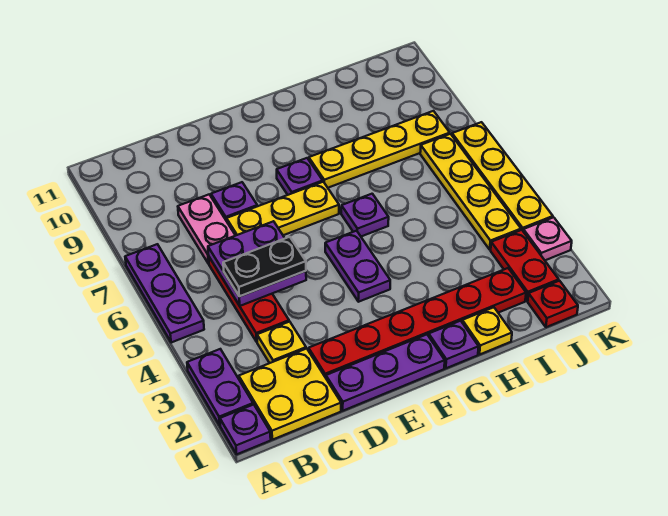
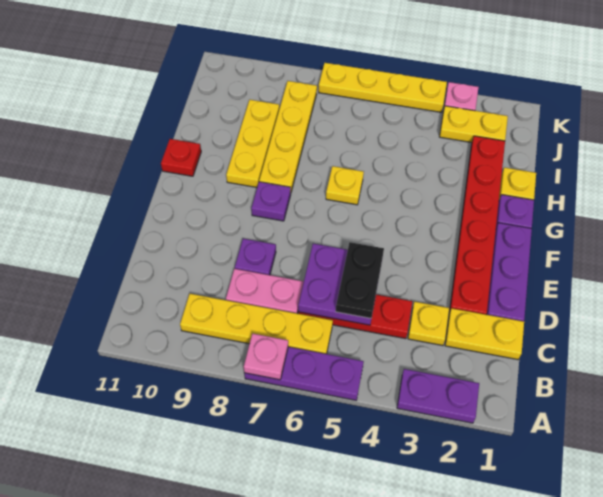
purple plate A1 level 1 -> none
none -> pink plate A7 level 2
yellow plate B1:C2 level 1 -> yellow plate C1:C2 level 1
yellow plate D7:F7 level 1 -> yellow plate G9:I9 level 1
purple plate F4:F5 level 1 -> none
purple plate G6 level 1 -> yellow plate G6 level 1
red plate J1 level 1 -> red plate G11 level 1
red plate J2:J3 level 1 -> yellow plate J2:J3 level 1
yellow plate J4:J7 level 1 -> yellow plate B6:B9 level 1

